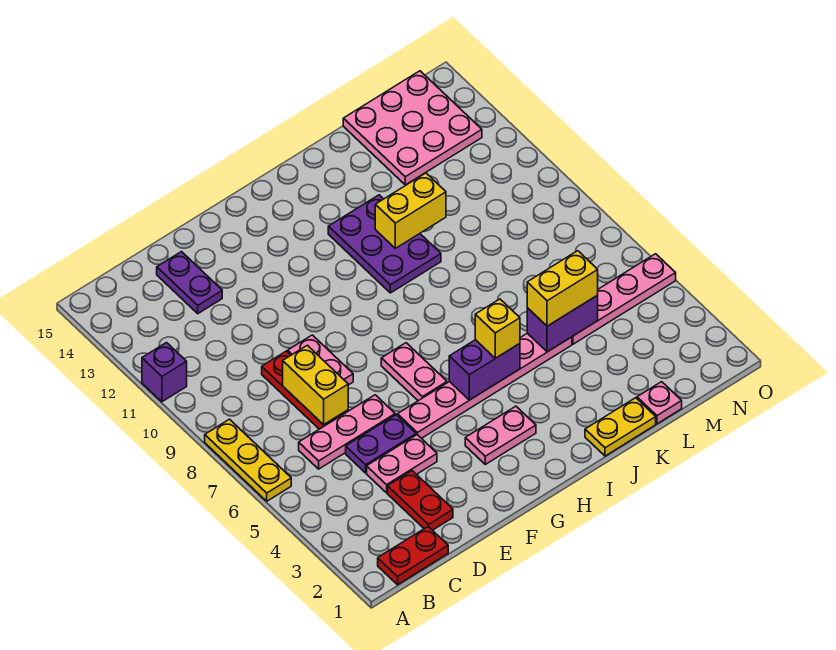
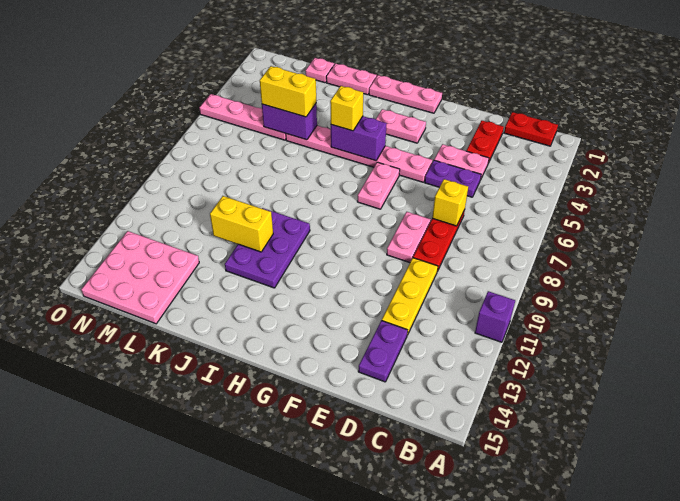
yellow plate A6:A8 level 1 -> yellow plate D10:D12 level 1
pink plate C6:E6 level 1 -> pink plate G1:I1 level 1
yellow brick D7:D8 level 2 -> yellow brick D7 level 2
yellow plate J1:K1 level 1 -> pink plate J1:K1 level 1

